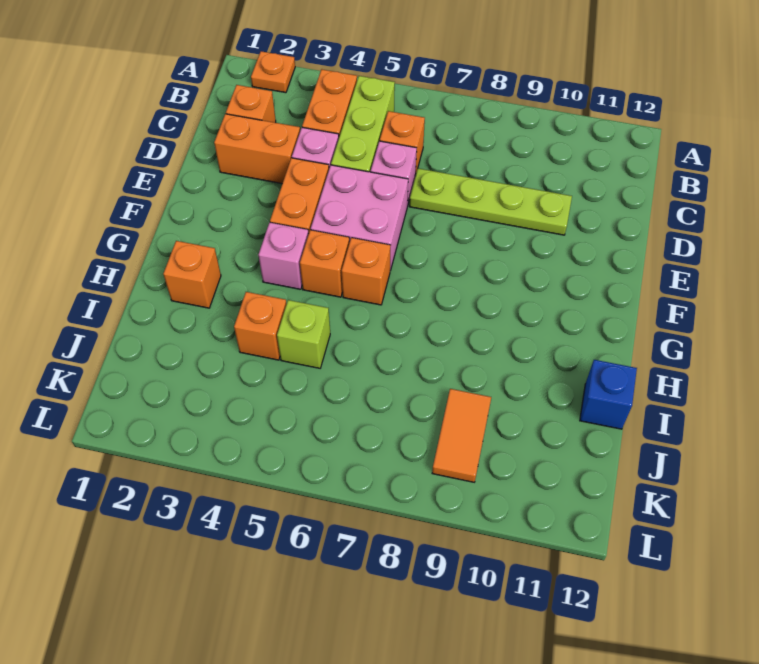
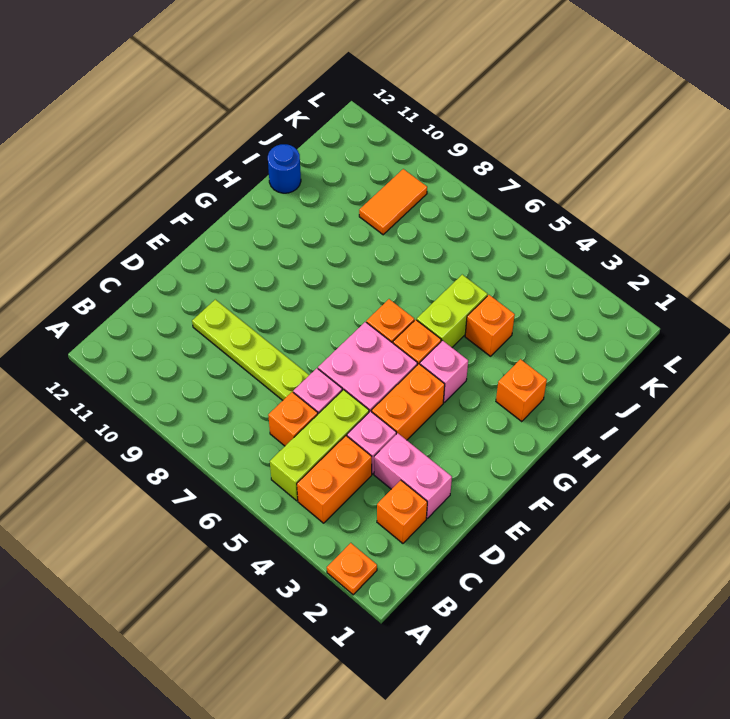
orange brick D2:D3 level 1 -> pink brick D2:D3 level 1
lime brick I5 level 1 -> lime brick H5:I5 level 1
blue brick I12 level 1 -> blue round brick I12 level 1

